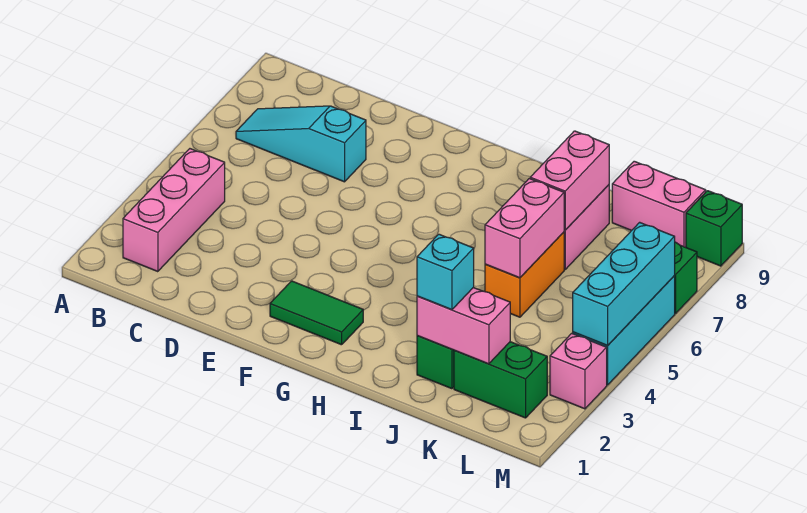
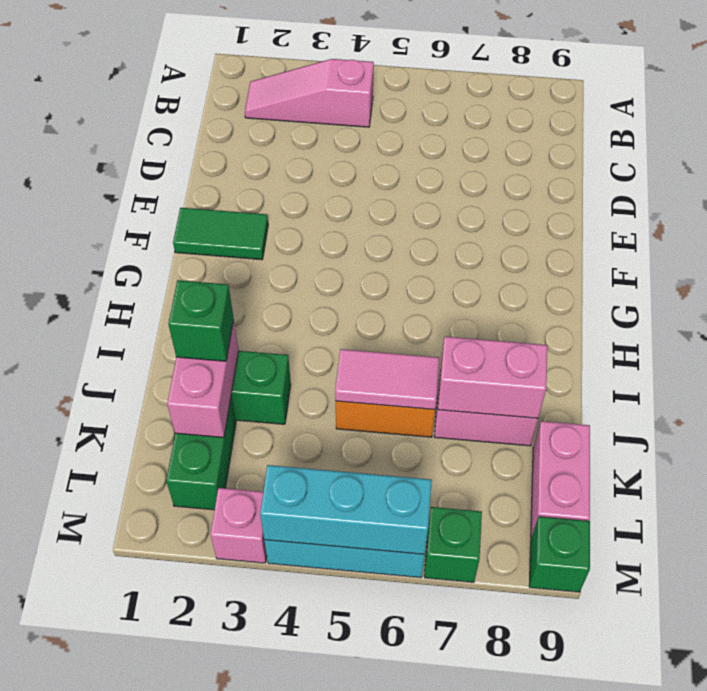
pink brick B2:B4 level 1 -> pink slope B2:B4 level 1 top 4
cyan slope B7:D7 level 1 top D -> none
green tile F2:G2 level 1 -> green tile F1:F2 level 1
cyan brick J2 level 3 -> green brick J2 level 3
pink brick J5:J6 level 2 -> pink tile J5:J6 level 2

